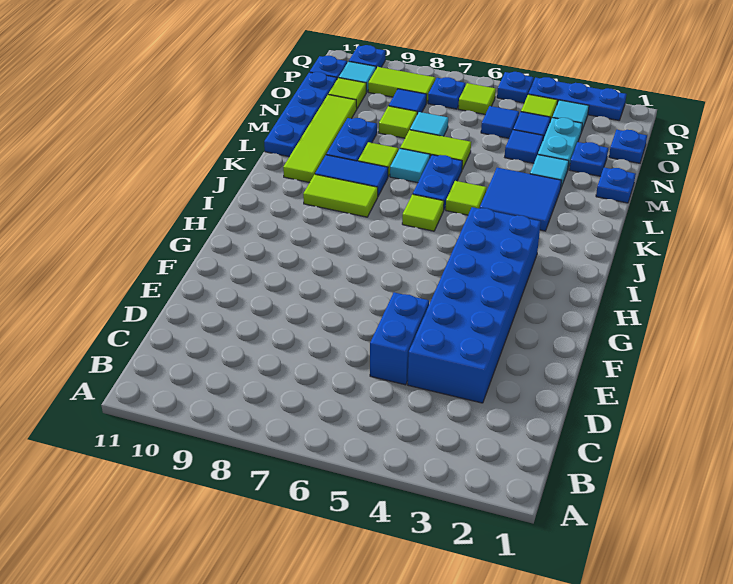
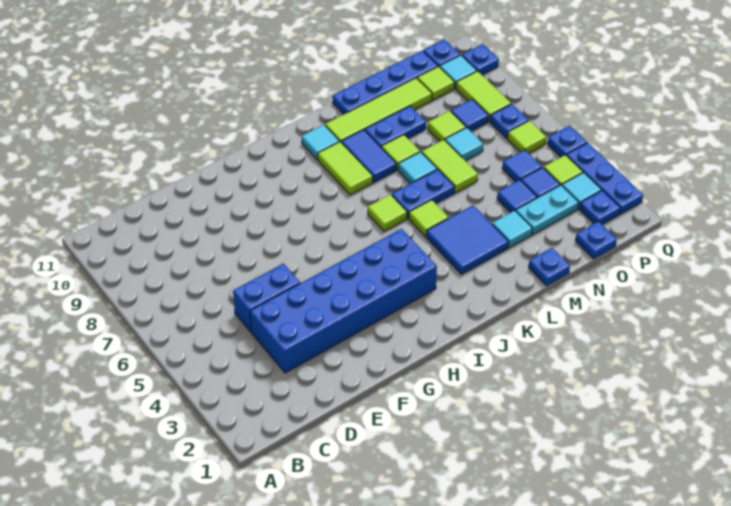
none -> cyan tile J10 level 1
blue plate N2 level 1 -> blue plate P2 level 1

